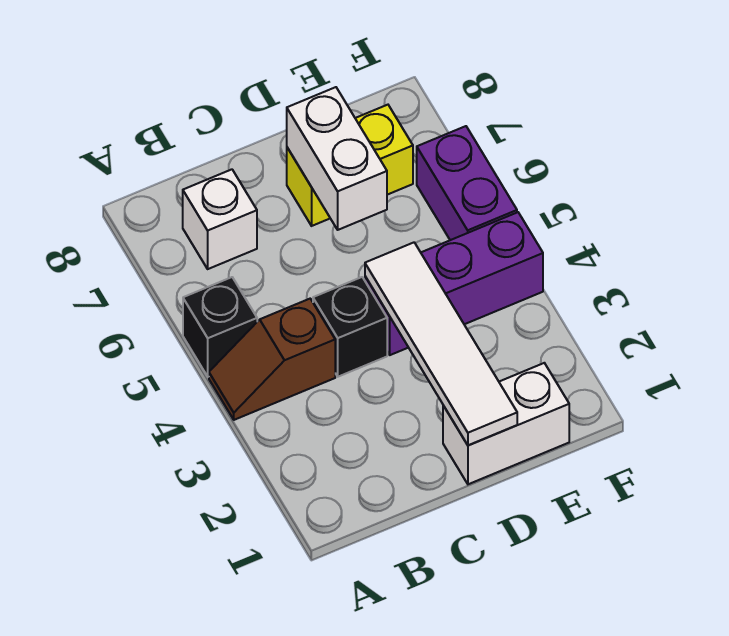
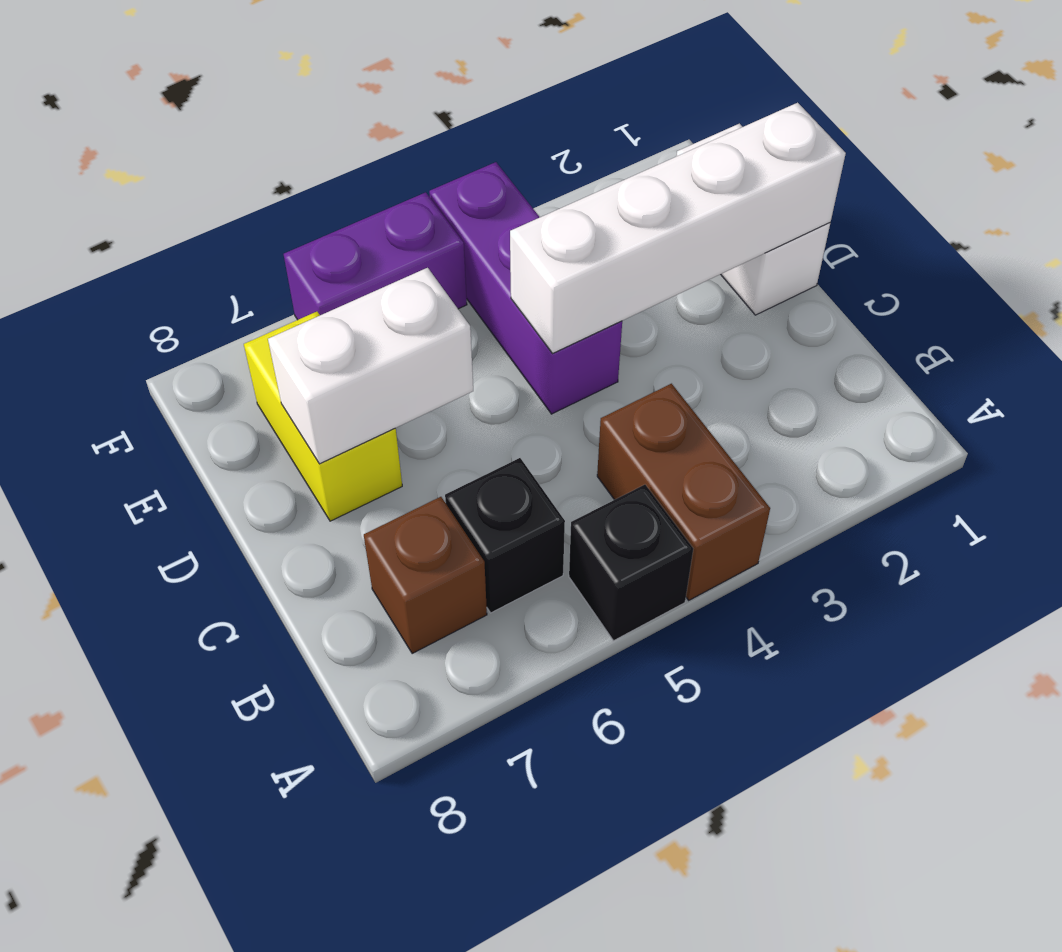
brown slope A4:B4 level 1 top B -> brown brick A4:B4 level 1
white brick B7 level 1 -> brown brick B7 level 1
black brick C4 level 1 -> black brick B6 level 1
white tile D1:D4 level 2 -> white brick D1:D4 level 2

